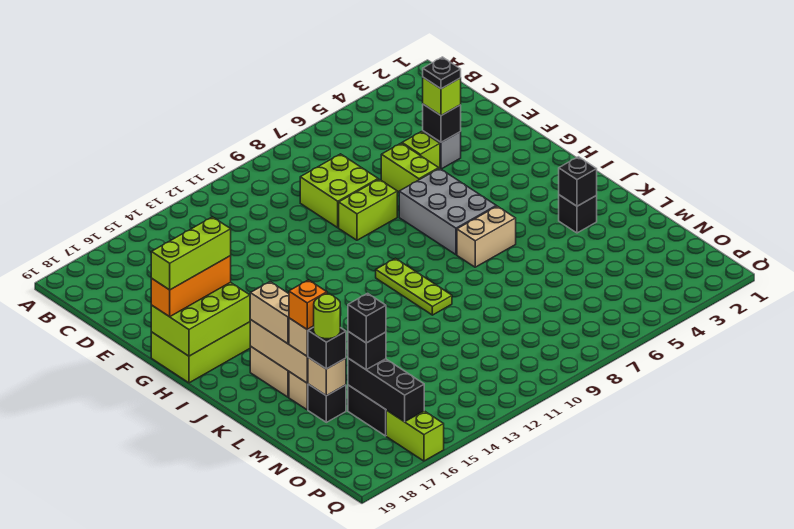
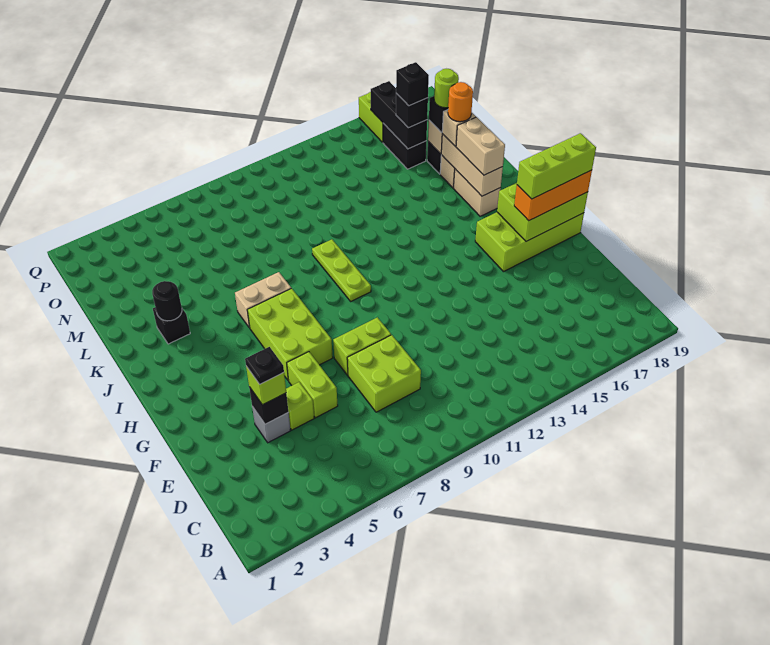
grey brick G6:I7 level 1 -> lime brick G6:I7 level 1
black brick K3 level 2 -> black round brick K3 level 2
orange brick L17 level 4 -> orange round brick L17 level 4

